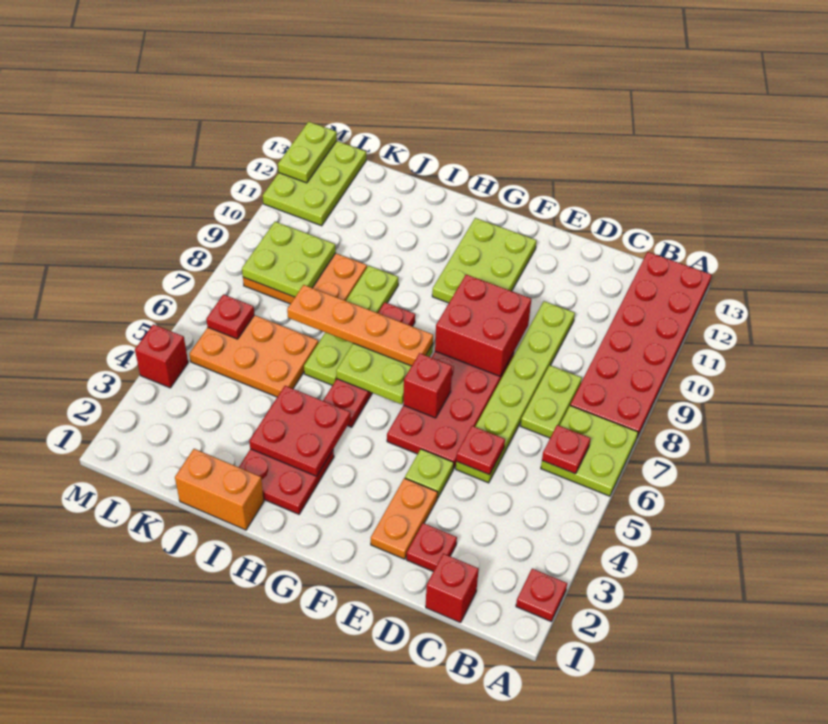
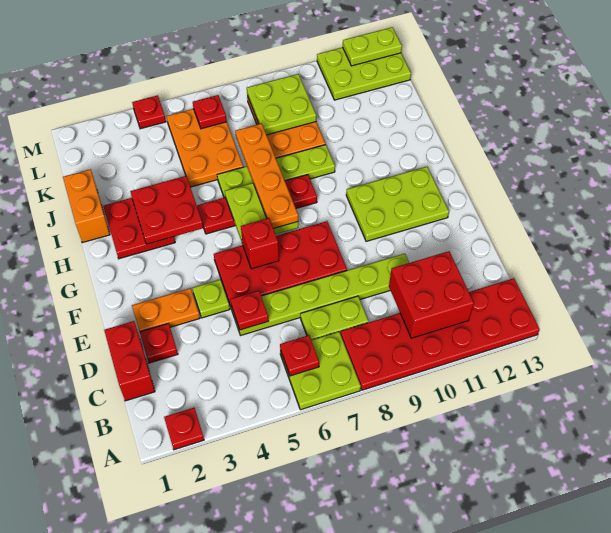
red brick C1 level 1 -> red brick C1:D1 level 1
red brick E8:F9 level 2 -> red brick B10:C11 level 2
red brick M4 level 1 -> red plate M4 level 1

